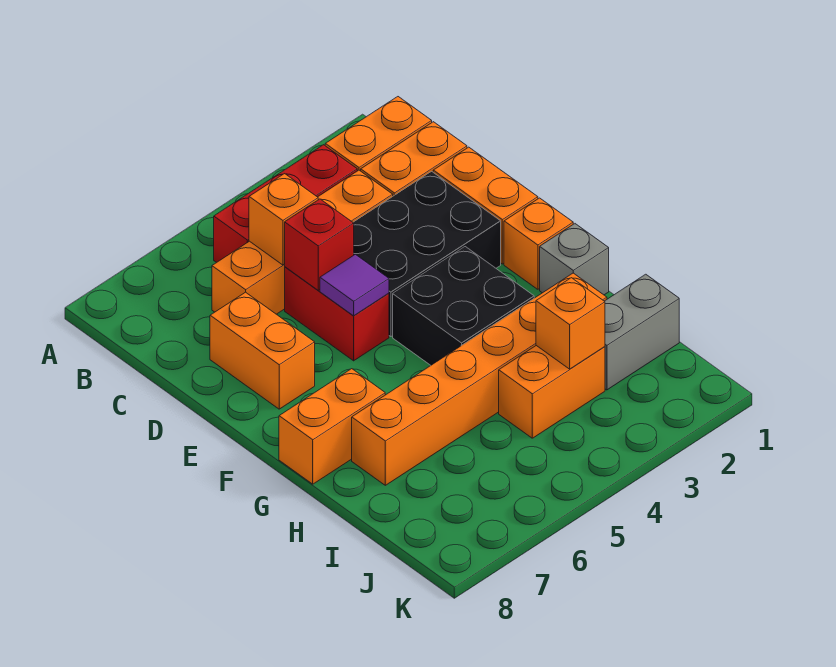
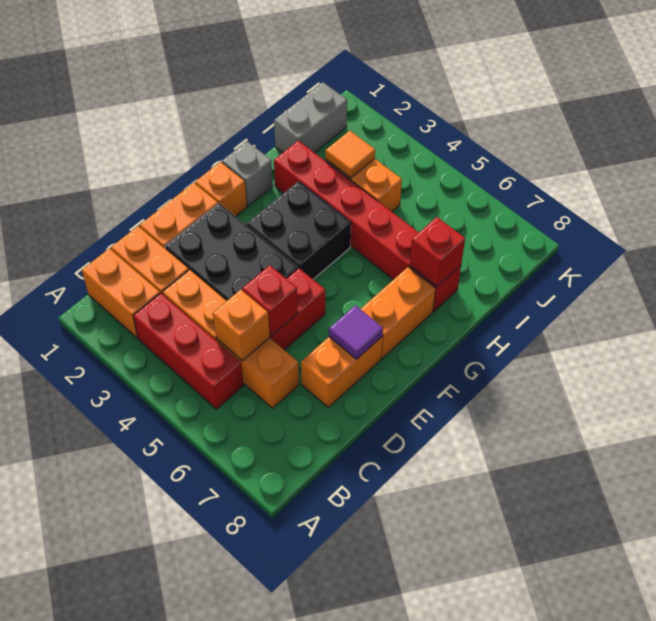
purple tile E5 level 2 -> purple tile E7 level 2
orange brick G7:G8 level 1 -> orange brick F7:G7 level 1
orange brick H2:H7 level 1 -> red brick H2:H7 level 1
none -> red brick H7 level 2
grey brick I1:I2 level 1 -> grey brick I1:J1 level 1
orange brick I3 level 2 -> orange tile I3 level 2

